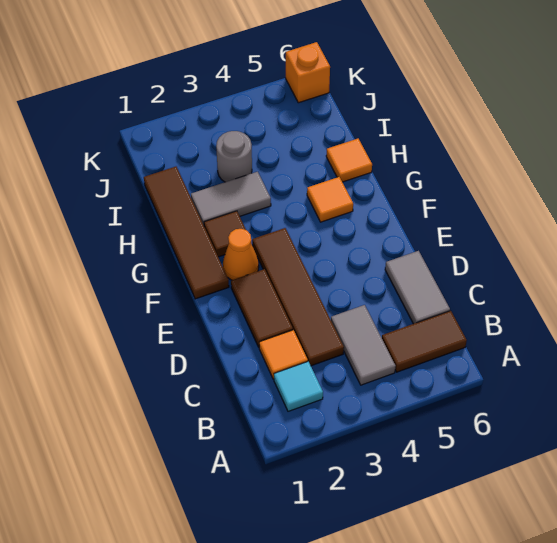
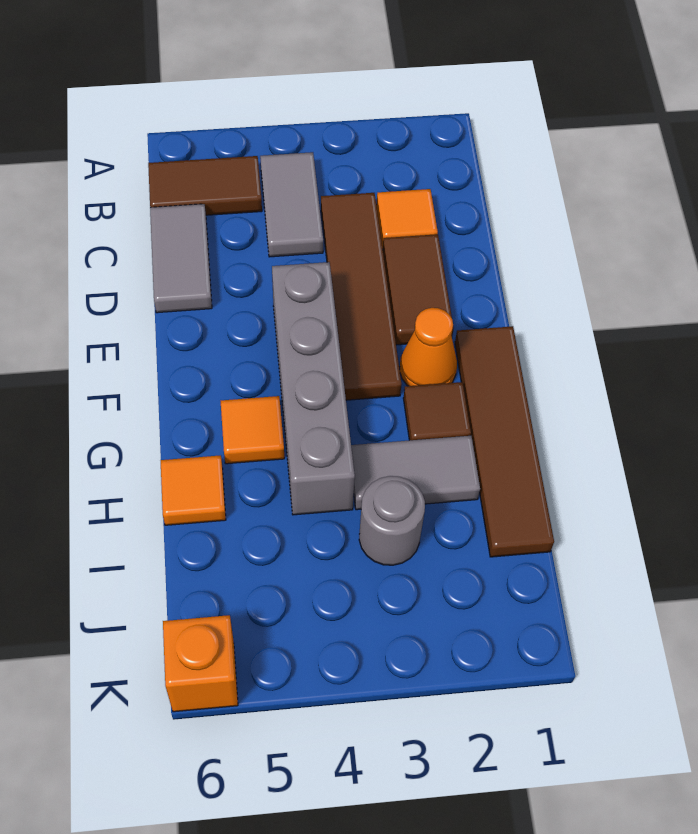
cyan tile B2 level 1 -> none
none -> grey brick E4:H4 level 1

